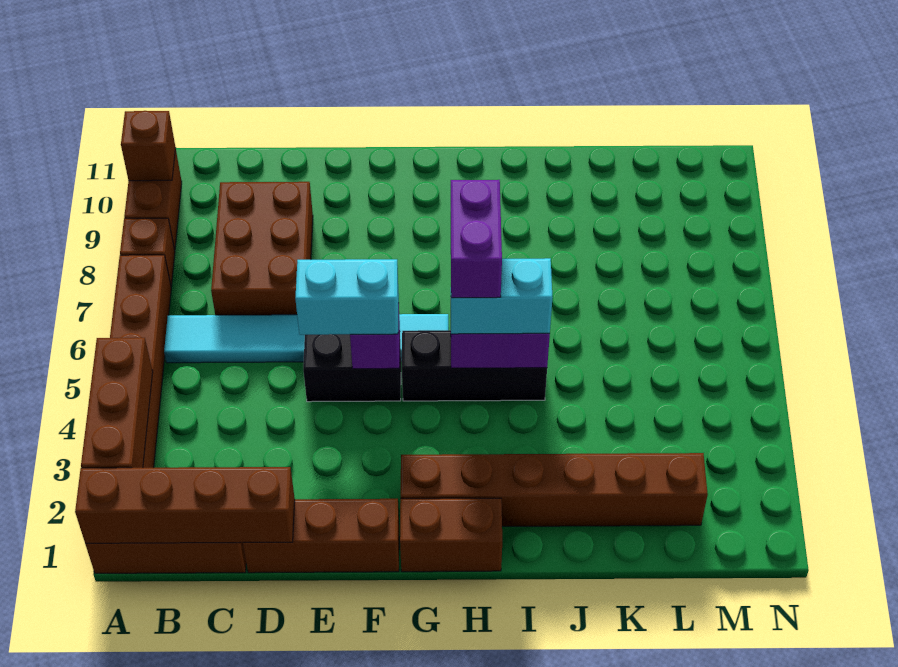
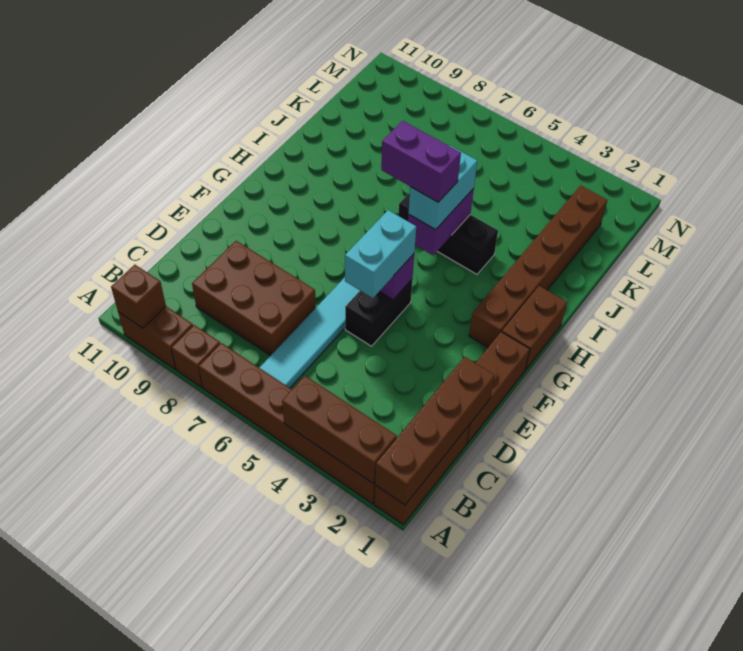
black brick G5:I5 level 1 -> black brick I4:I6 level 1

